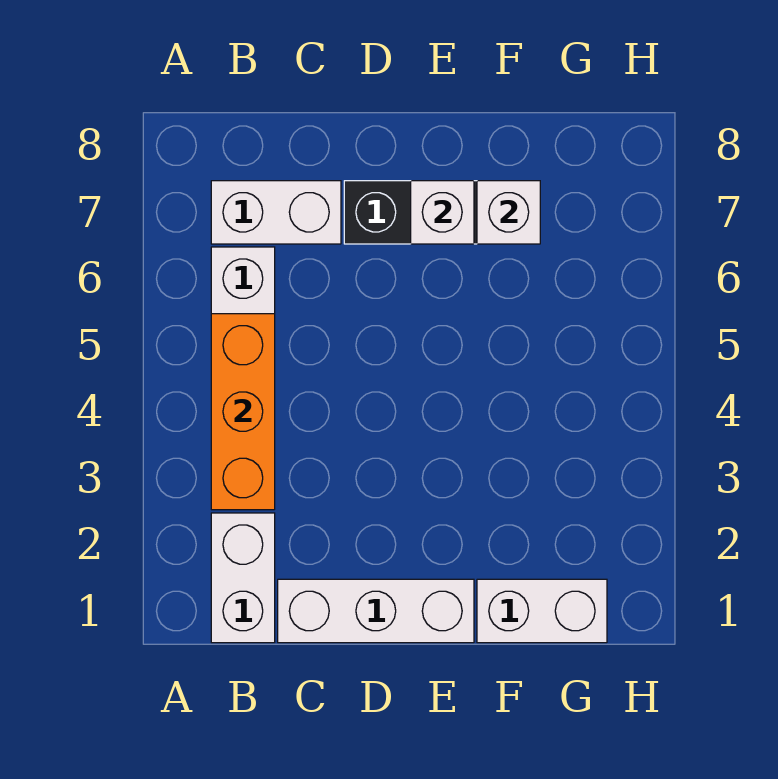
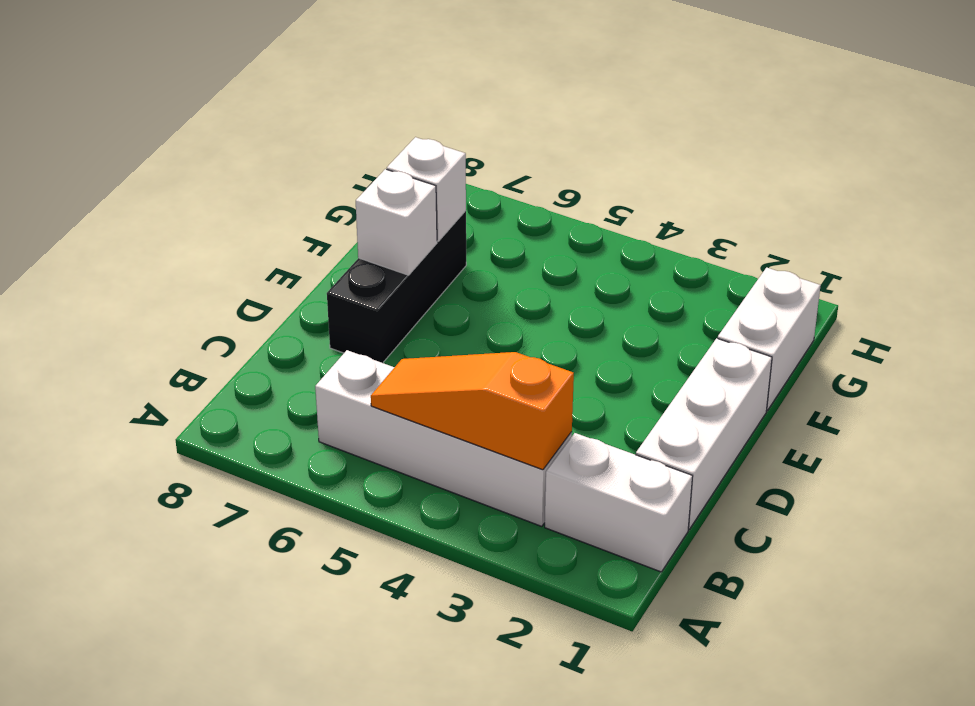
orange brick B3:B5 level 2 -> orange slope B3:B5 level 2 top 3
white brick B7:C7 level 1 -> none

